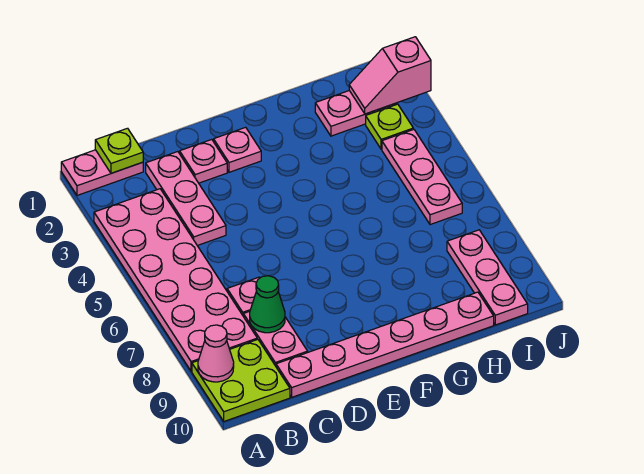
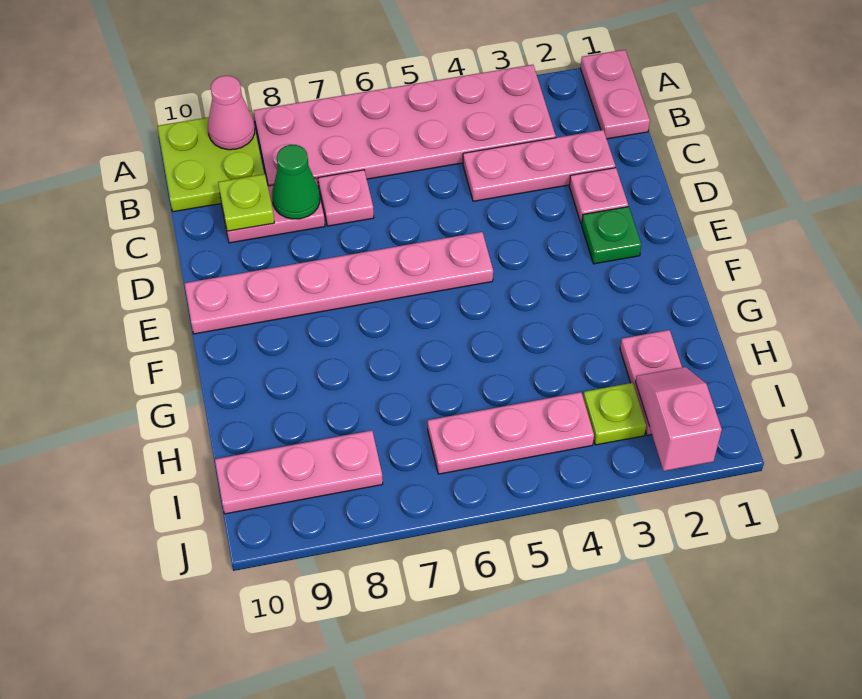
lime plate B1 level 2 -> lime plate C9 level 2
pink plate C10:H10 level 1 -> pink plate E5:E10 level 1
pink plate E2 level 1 -> green plate E2 level 1

